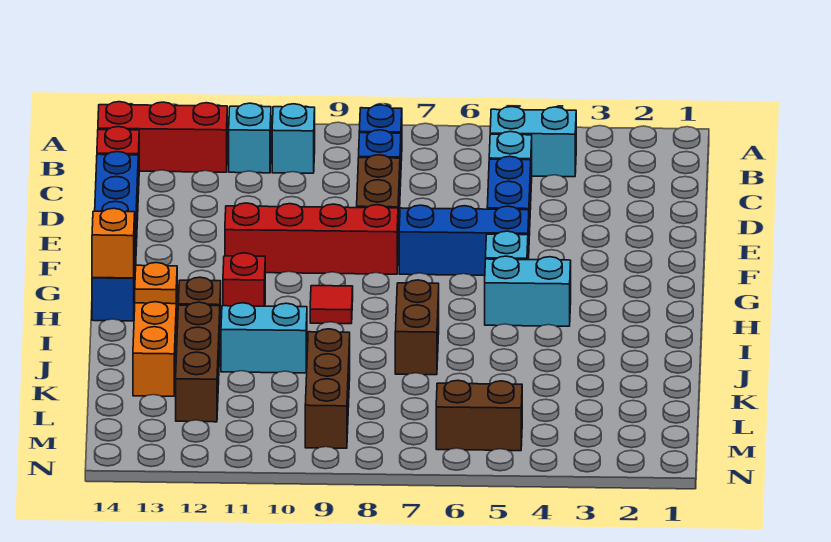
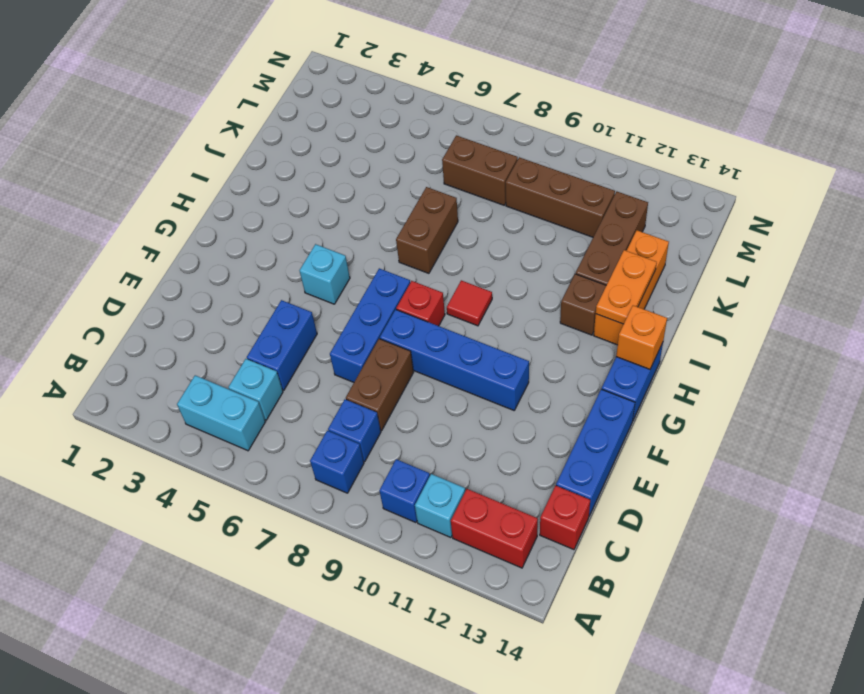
cyan brick B10 level 1 -> blue brick B10 level 1
red brick B12:B14 level 1 -> red brick B12:B13 level 1
blue brick F5:F7 level 1 -> blue brick E7:G7 level 1
red brick F8:F11 level 1 -> blue brick F8:F11 level 1
cyan brick H4:H5 level 1 -> none
red brick H11 level 1 -> red brick G8 level 1
orange plate I13 level 2 -> orange plate I13:J13 level 2
cyan brick J10:J11 level 1 -> none
brown brick K9:M9 level 1 -> brown brick L9:L11 level 1
brown brick M5:M6 level 1 -> brown brick L7:L8 level 1

